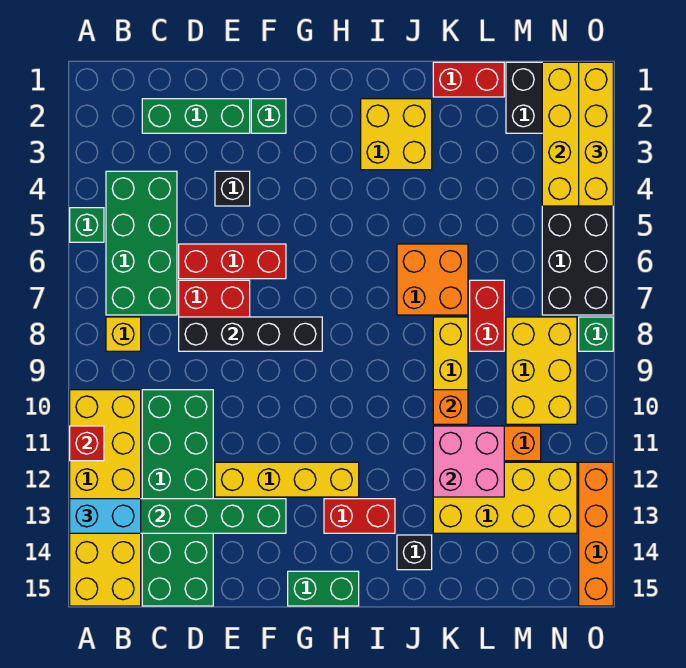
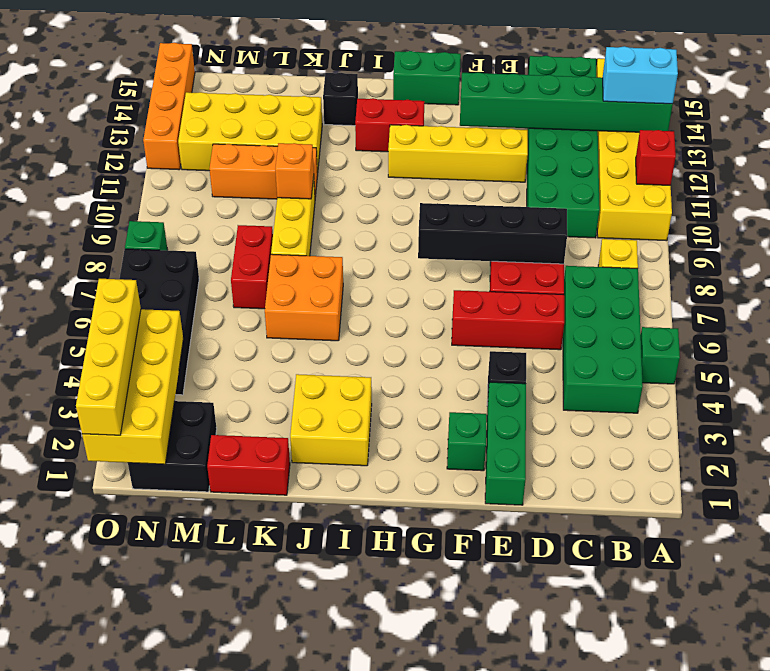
green brick C2:E2 level 1 -> green brick E1:E3 level 1
pink brick K11:L12 level 2 -> none
yellow brick M8:N10 level 1 -> none

